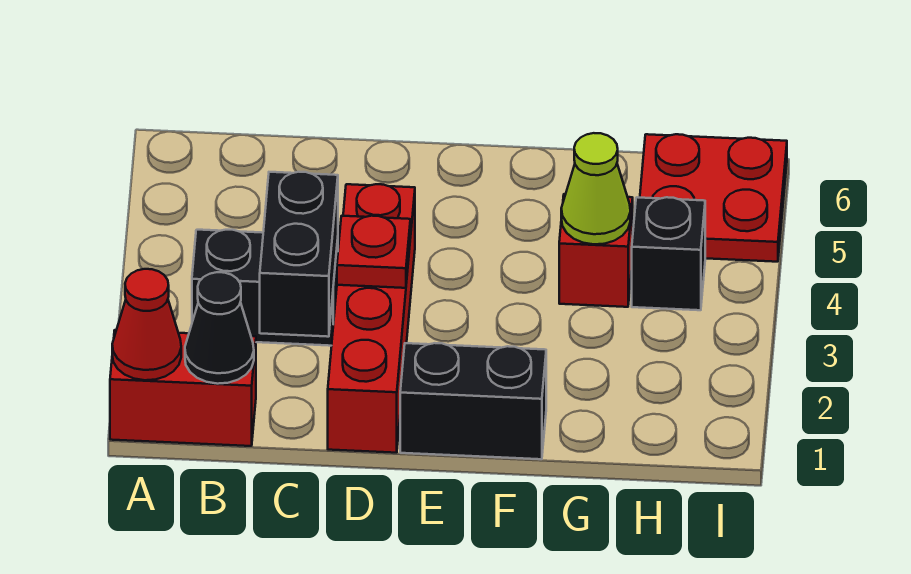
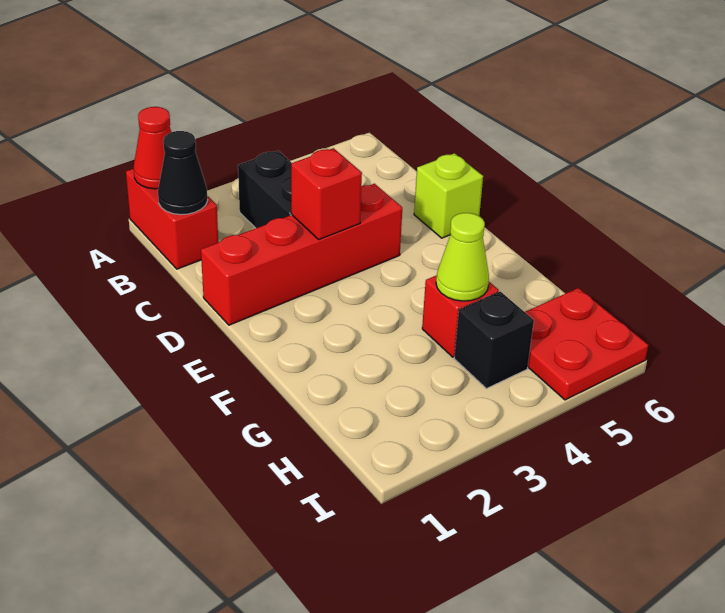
black brick C2:C3 level 2 -> none
red plate D3 level 2 -> red brick D3 level 2
none -> lime brick D6 level 1
black brick E1:F1 level 1 -> none

